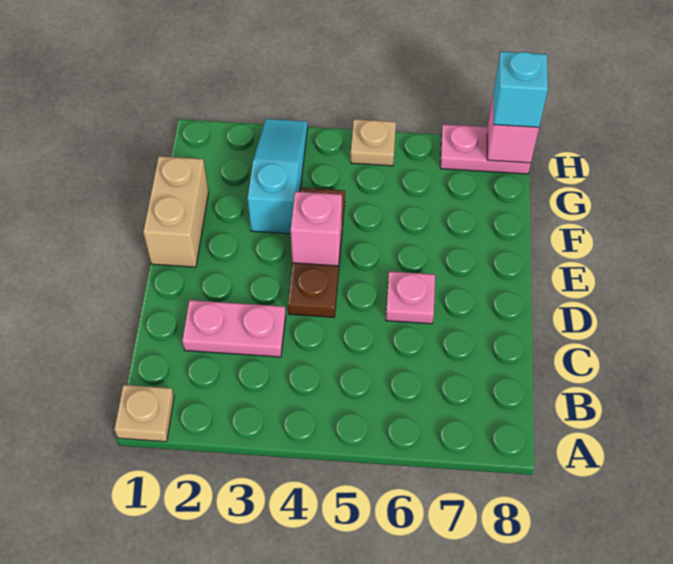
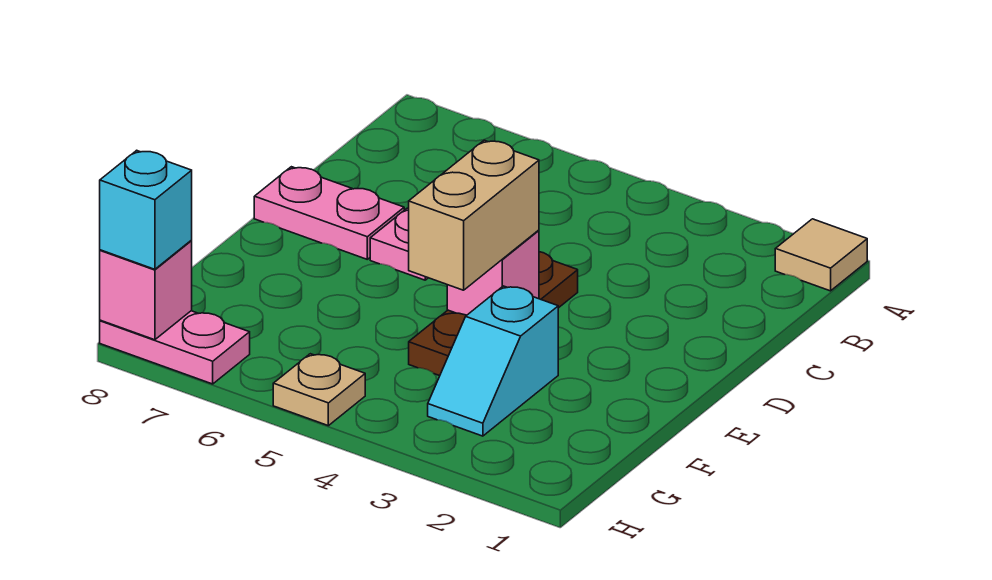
tan plate A1 level 1 -> tan tile A1 level 1
pink plate C2:C3 level 1 -> pink plate D7:D8 level 1
tan brick E1:F1 level 1 -> tan brick E4:F4 level 3
cyan slope F3:H3 level 1 top F -> cyan slope F3:G3 level 1 top F

